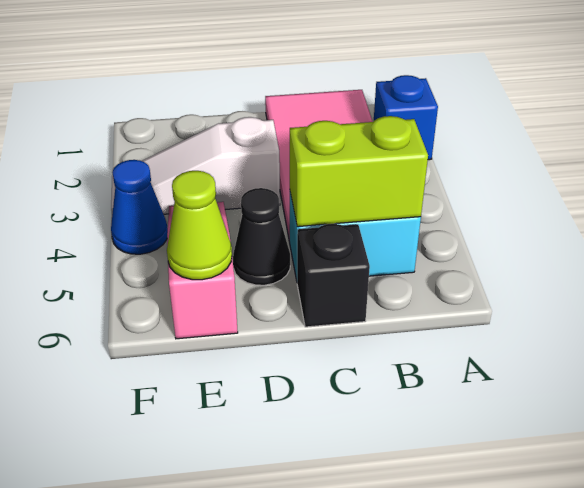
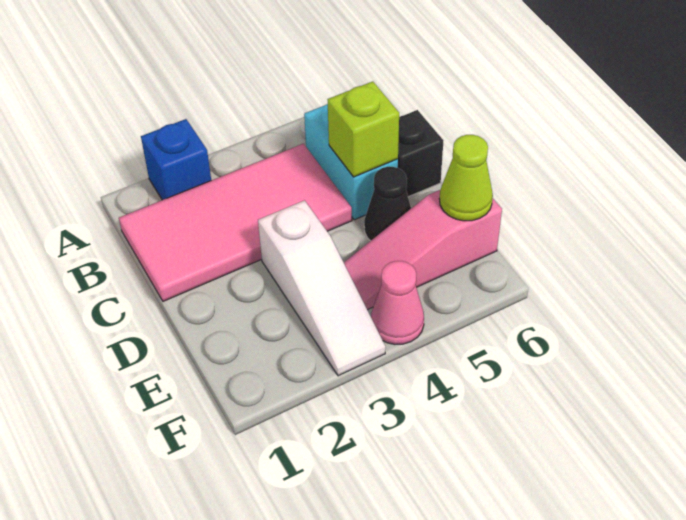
lime brick B5:C5 level 2 -> lime brick C5 level 2
blue cone F4 level 1 -> pink cone F4 level 1

